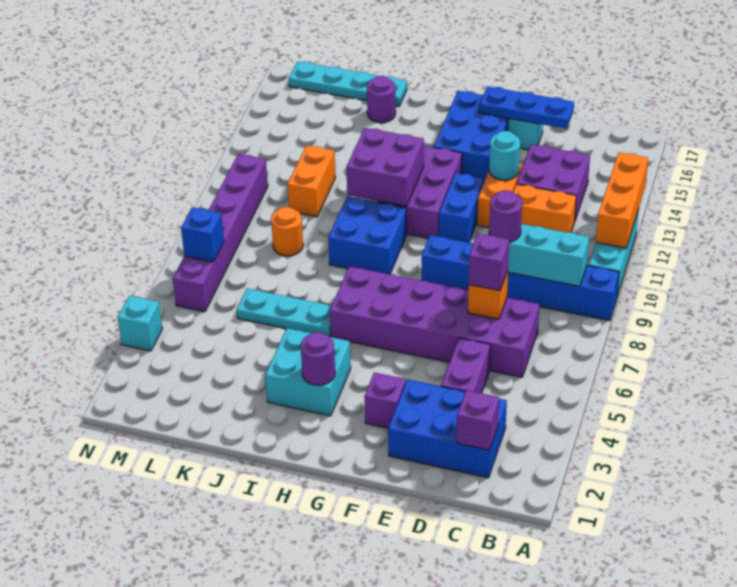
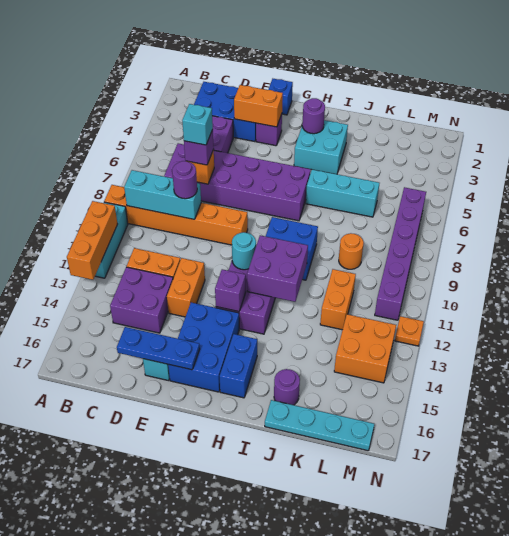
blue brick A9:F9 level 1 -> orange brick A9:F9 level 1
purple brick C2 level 2 -> purple brick G13 level 2
none -> orange brick E3:F3 level 2
cyan round brick E13 level 2 -> cyan round brick G11 level 2
blue brick F11:F12 level 1 -> blue brick H15:H16 level 1
cyan plate I6:K6 level 1 -> cyan brick I6:K6 level 1
none -> orange brick L13:M14 level 1
blue brick M7 level 2 -> blue brick F1 level 1
cyan brick N4 level 1 -> cyan brick D7 level 4
none -> orange plate N12 level 1

